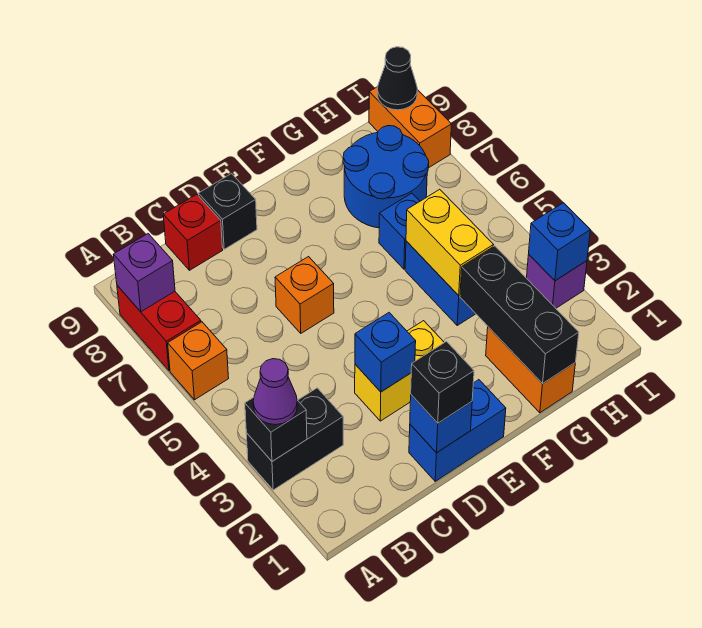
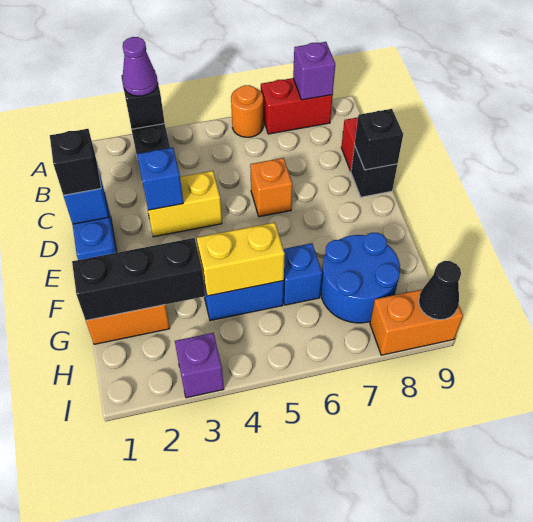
orange brick A6 level 1 -> orange round brick A6 level 1
yellow brick D3:E3 level 1 -> yellow brick D3:D4 level 1
none -> black brick D9 level 2
blue brick I3 level 2 -> none

